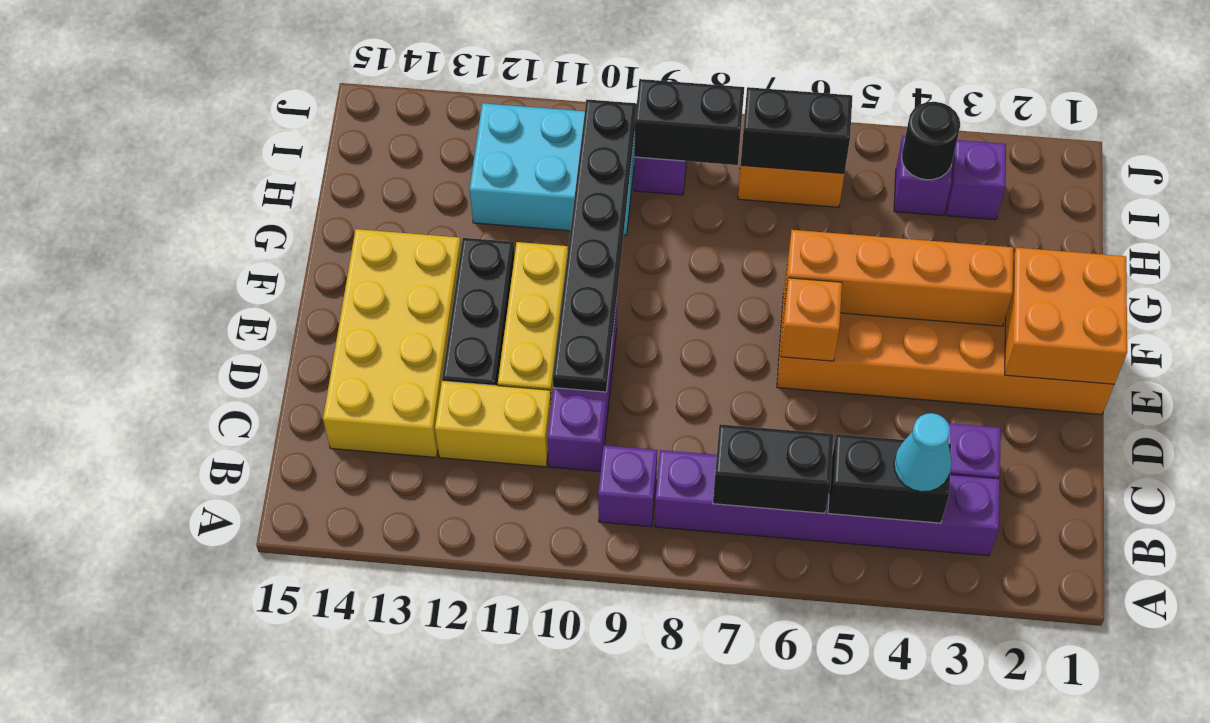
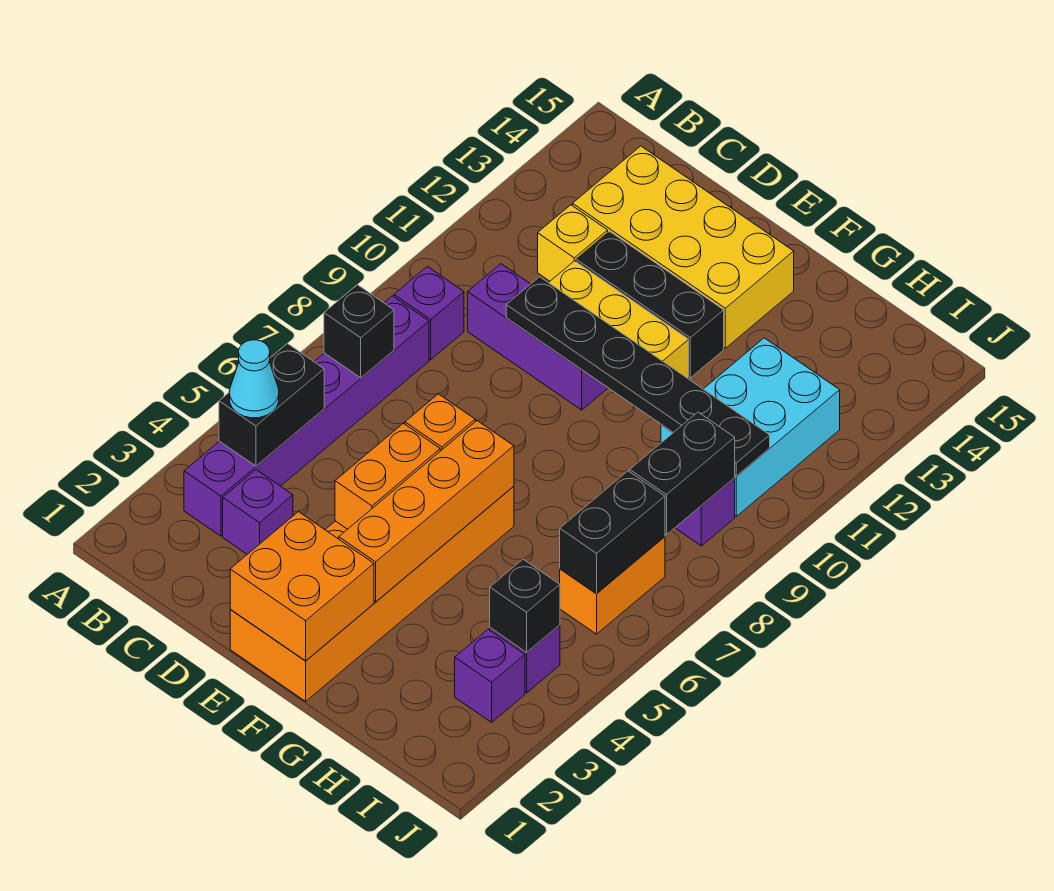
black brick B6:B7 level 2 -> black brick B7 level 2
yellow brick C11:C12 level 1 -> yellow brick C12 level 1
none -> orange brick E4:E5 level 2
black round brick I4 level 2 -> black brick I4 level 2

